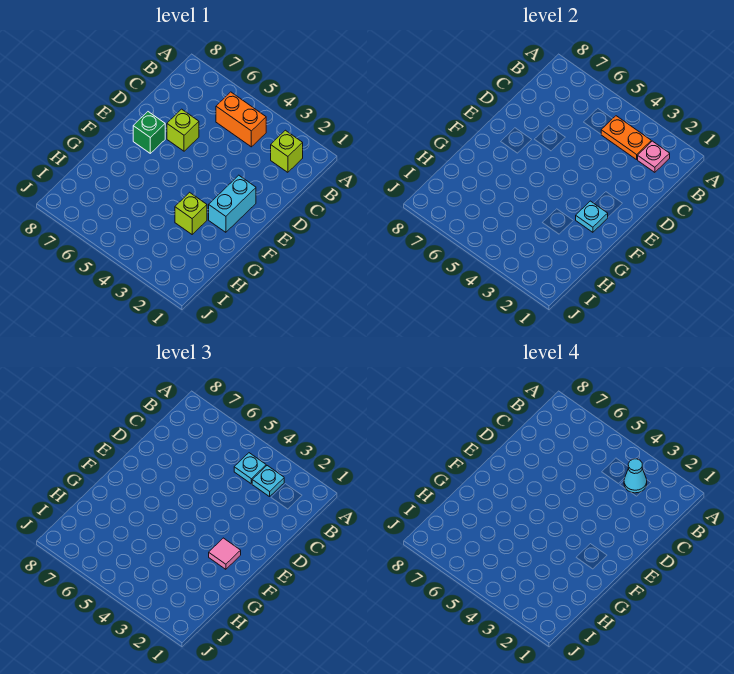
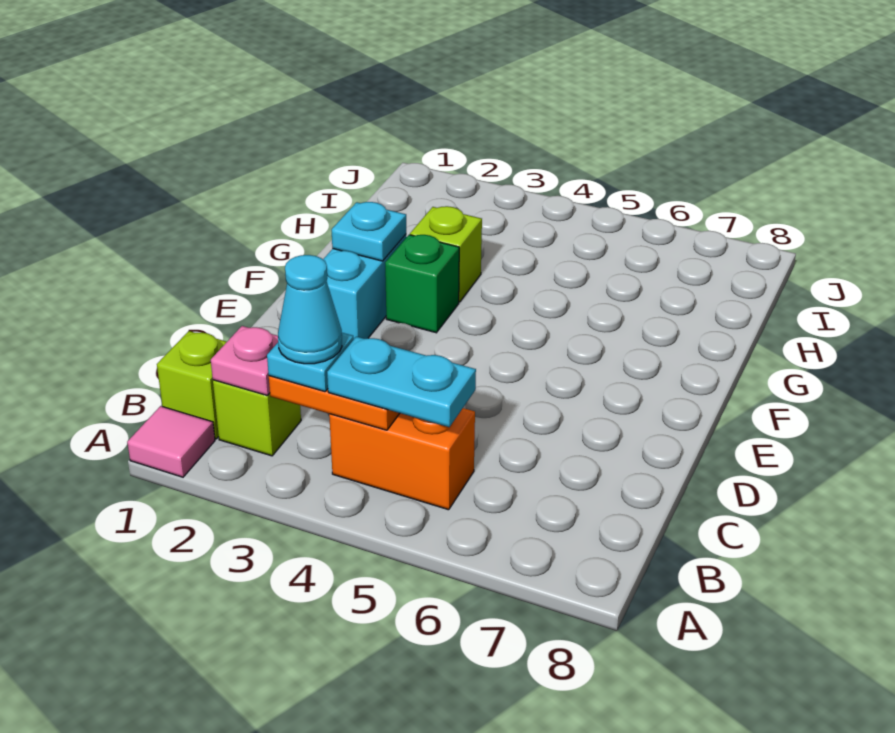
cyan plate B4 level 3 -> cyan plate B4:B5 level 3
lime brick D6 level 1 -> lime brick B1 level 1
green brick E7 level 1 -> green brick F3 level 1
pink tile F2 level 3 -> pink tile A1 level 1

